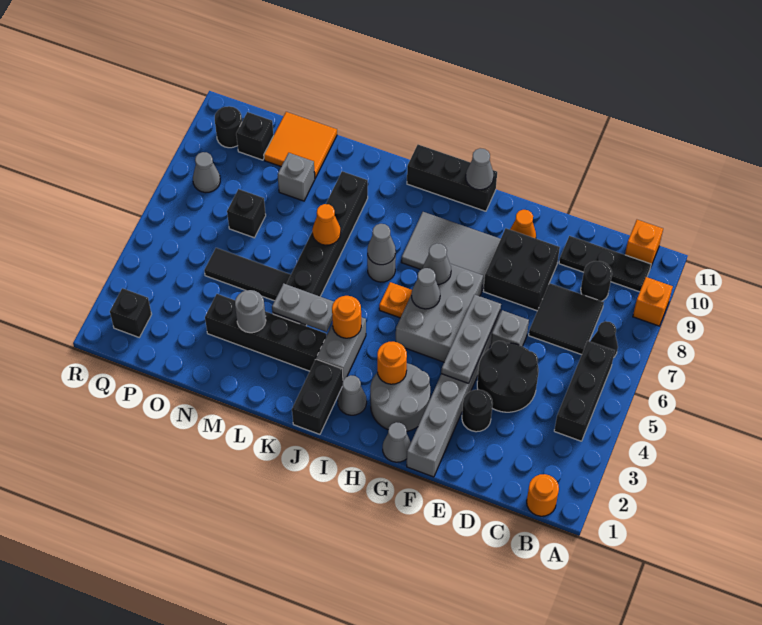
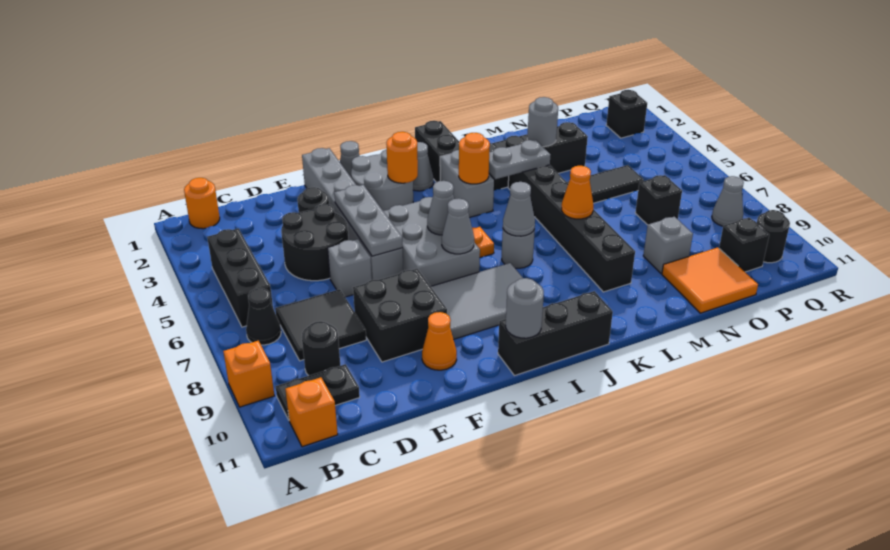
black plate B10:D10 level 1 -> black plate B10:C10 level 1
grey cone H11 level 2 -> grey round brick H11 level 2

